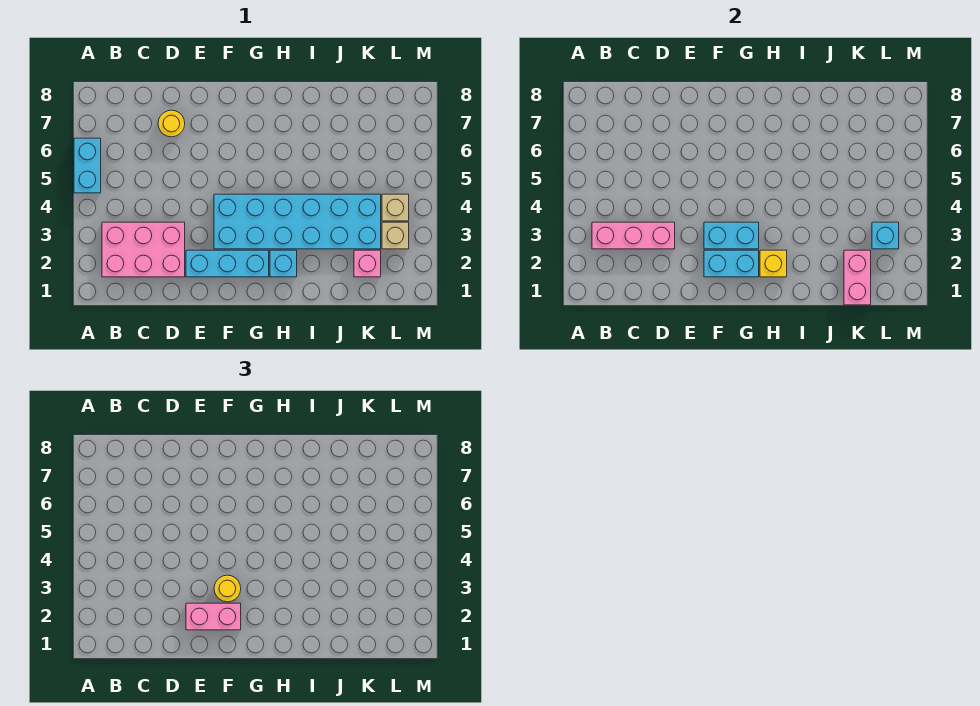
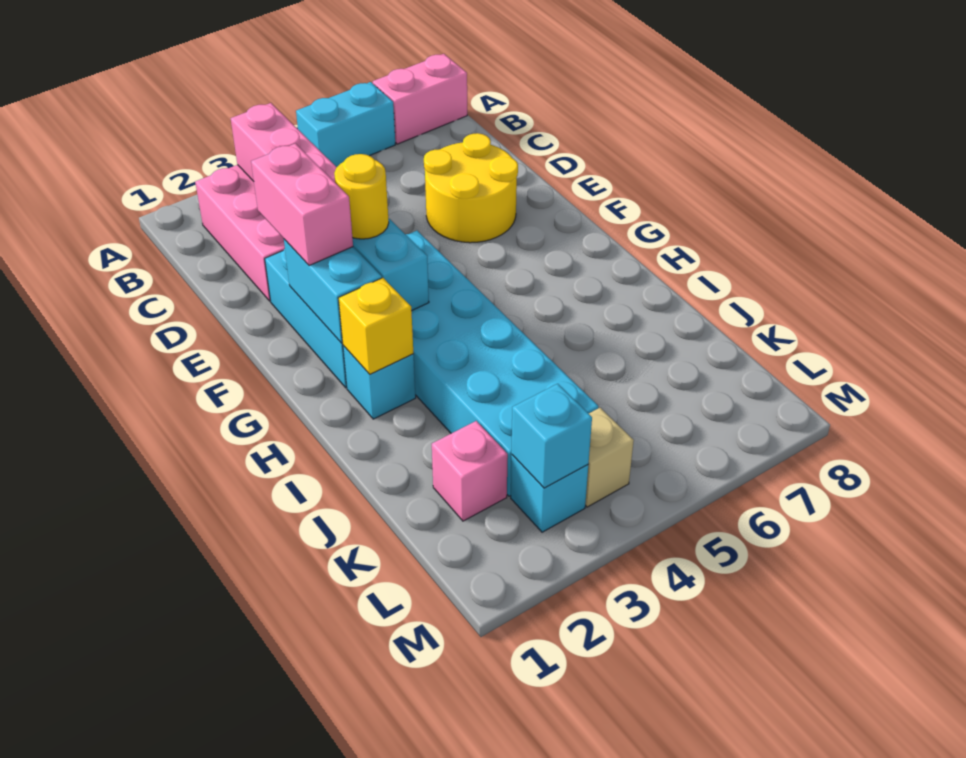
yellow round brick D7 level 1 -> yellow round brick D6:E7 level 1
pink brick K1:K2 level 2 -> pink brick A7:A8 level 1
tan brick L3 level 1 -> cyan brick L3 level 1

